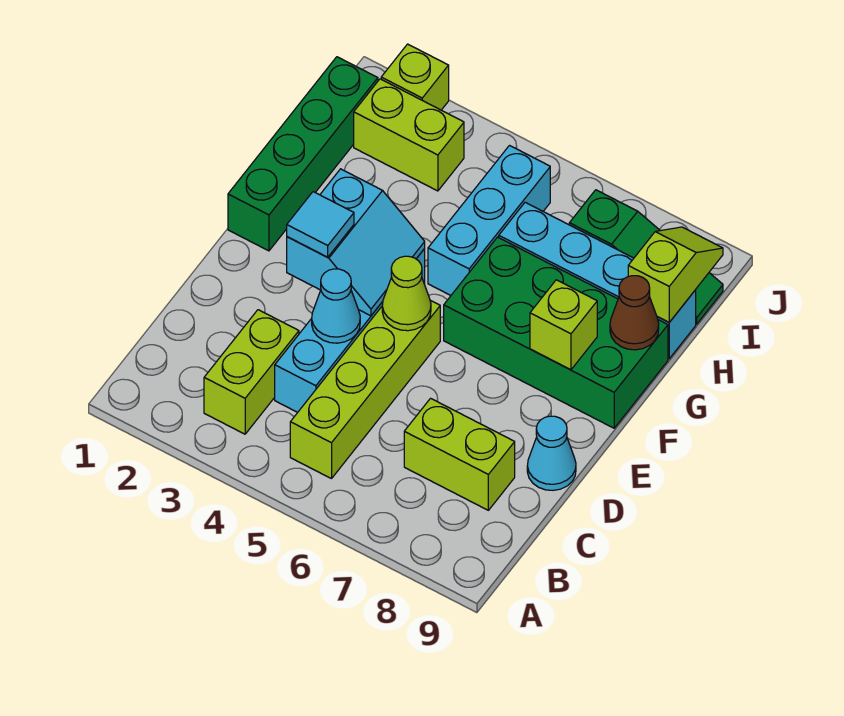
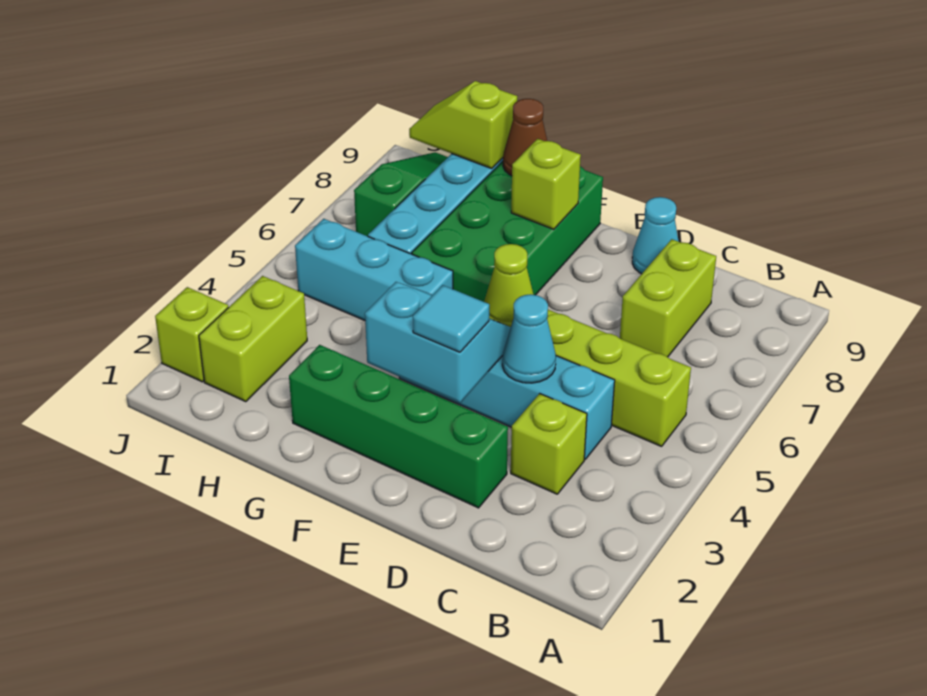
lime brick B3:C3 level 1 -> lime brick C3 level 1
green brick F1:I1 level 1 -> green brick D2:G2 level 1

